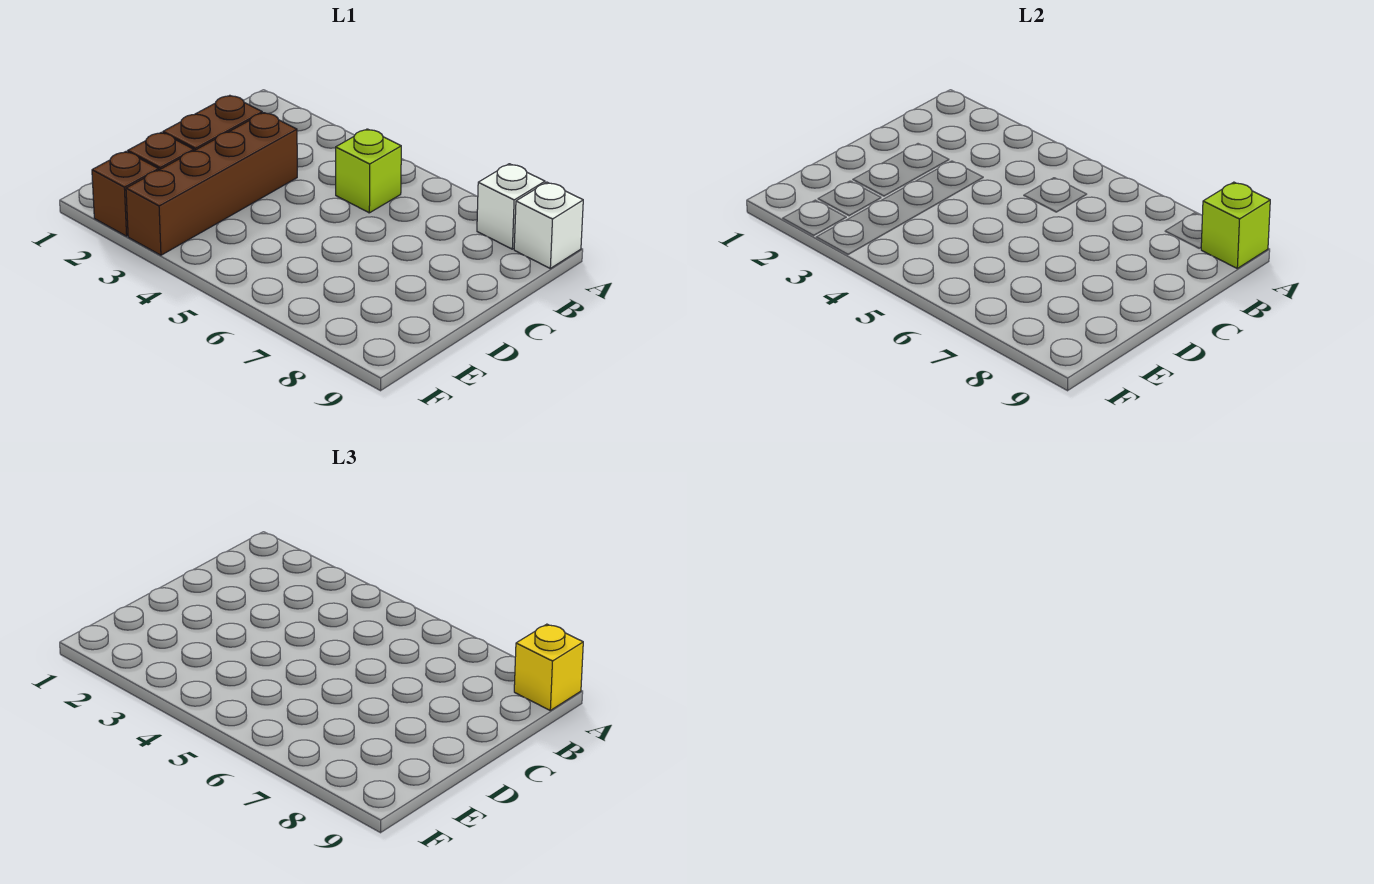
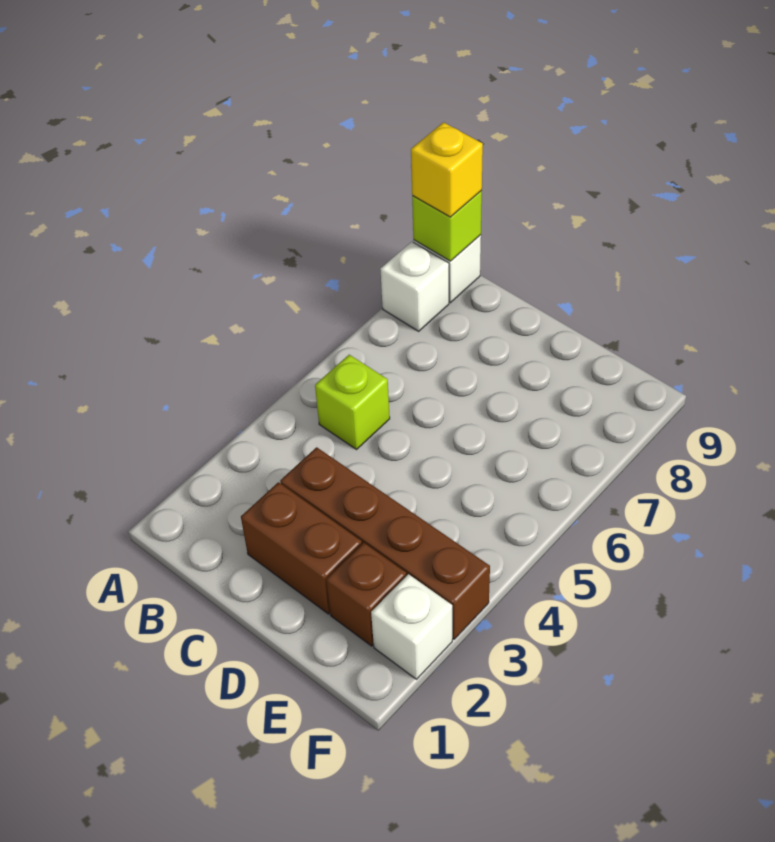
brown brick F2 level 1 -> white brick F2 level 1

